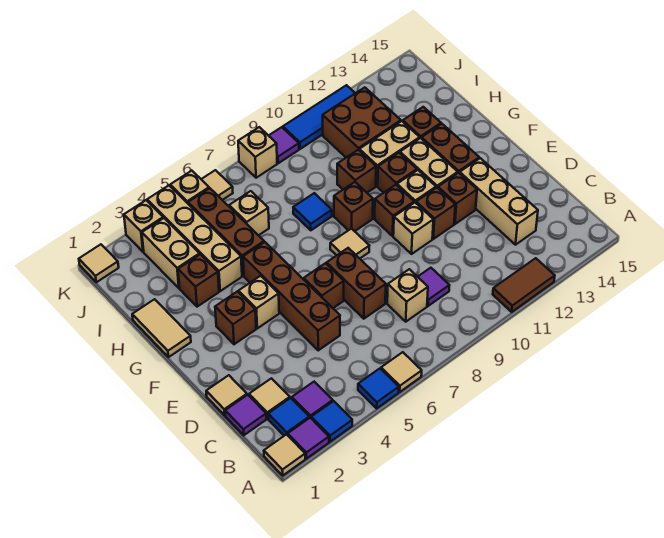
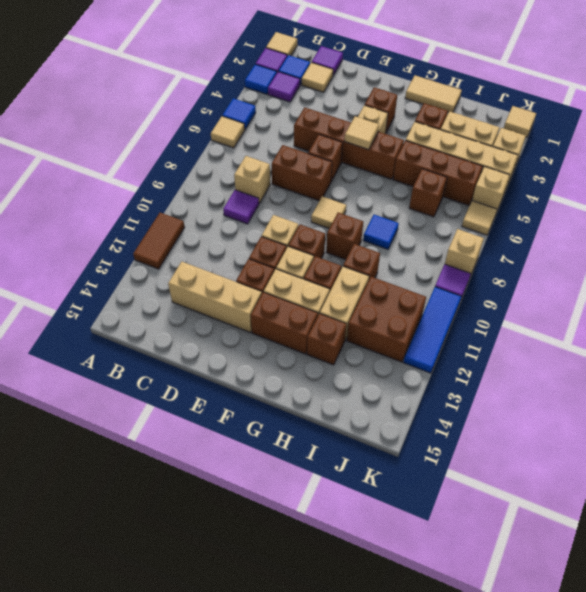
tan tile D1 level 1 -> tan tile F5 level 2
tan brick I6 level 1 -> brown brick I6 level 1

